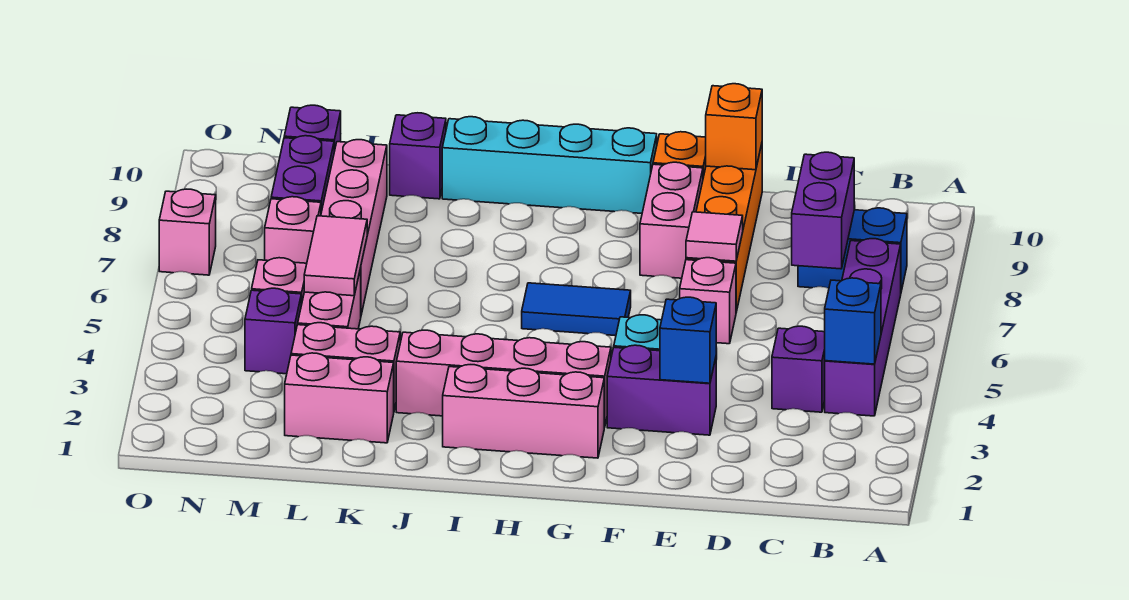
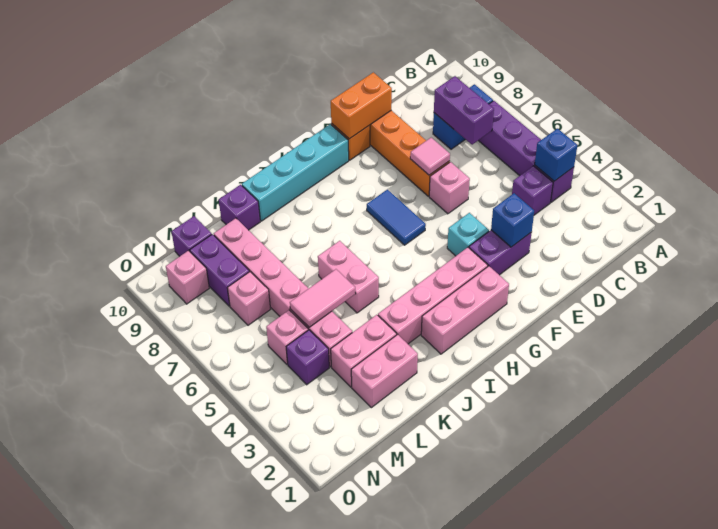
orange brick E10 level 2 -> orange brick E10:F10 level 2
pink brick F8:F9 level 1 -> pink brick J5:J6 level 1
blue tile G6:H6 level 1 -> blue tile G6:G7 level 1
pink tile L5:L6 level 2 -> pink tile K5:L5 level 2
pink brick O7 level 1 -> pink brick N9 level 1

